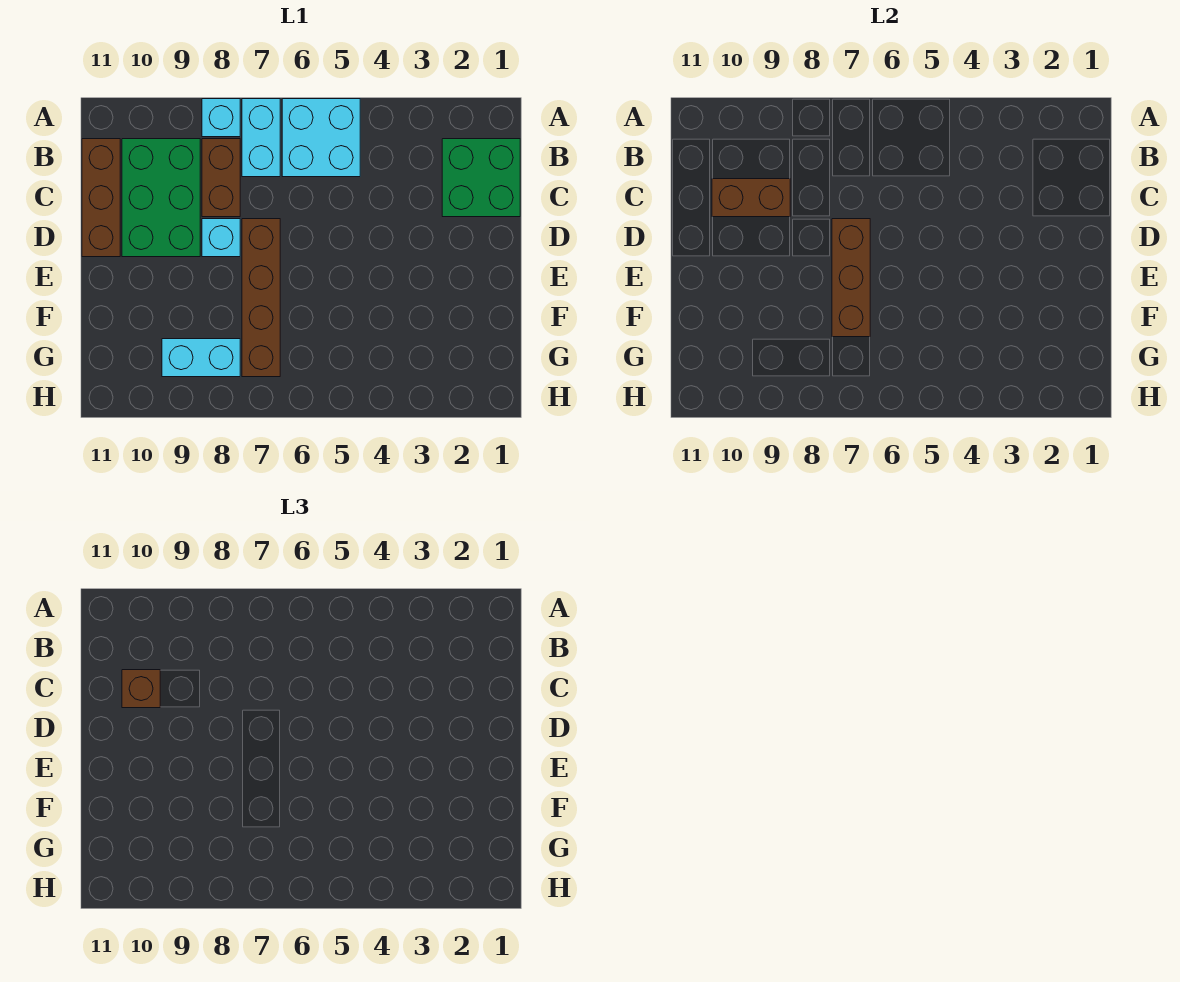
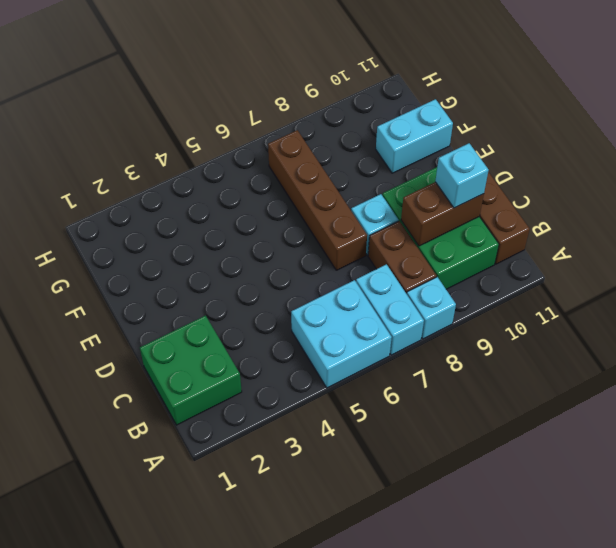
brown brick C10 level 3 -> cyan brick C10 level 3
brown brick D7:F7 level 2 -> none
cyan brick G8:G9 level 1 -> cyan brick F10:F11 level 1

